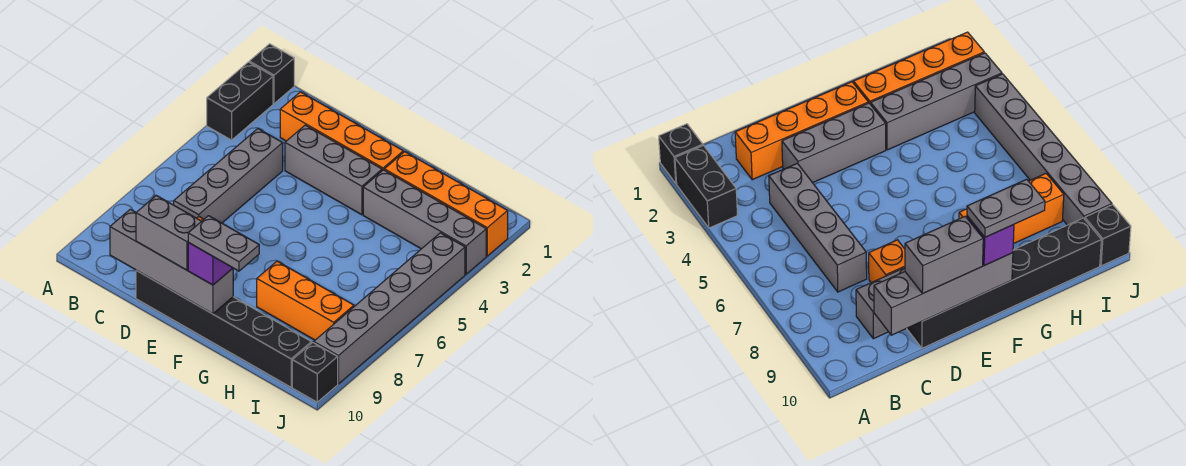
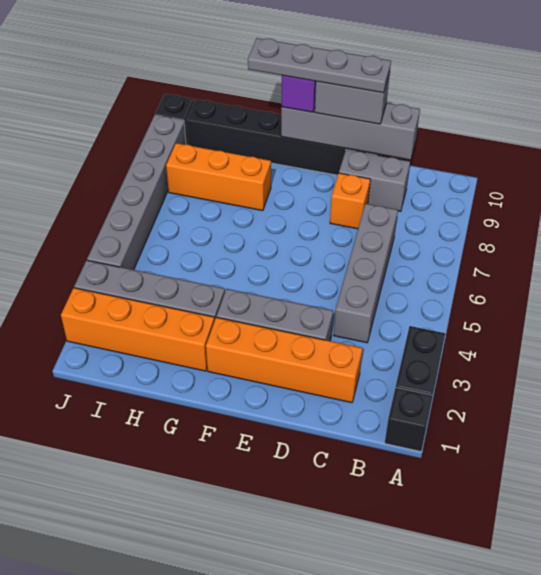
grey plate F10:G10 level 4 -> grey plate D10:G10 level 4

